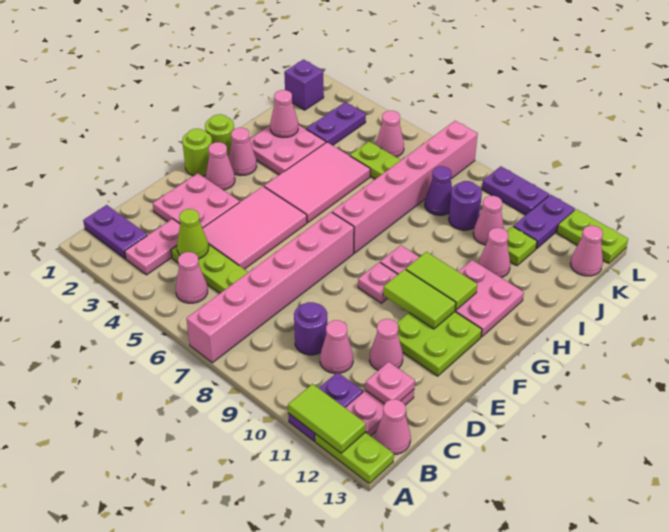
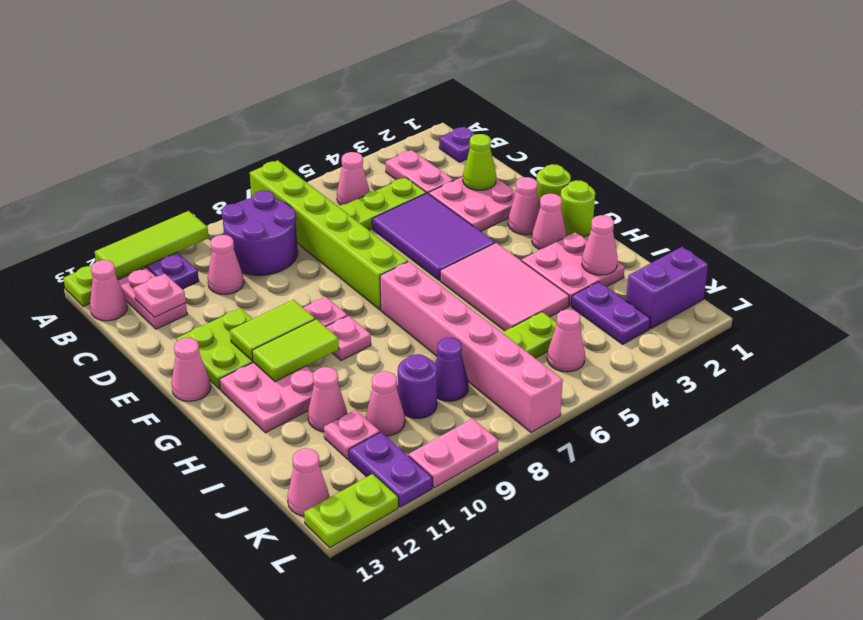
pink brick A7:F7 level 1 -> lime brick A7:F7 level 1
lime tile A11:A12 level 2 -> lime tile A10:A12 level 2
purple plate B1:B2 level 1 -> purple plate B1 level 1
lime cone C4 level 2 -> lime cone D2 level 2
purple round brick C9 level 1 -> purple round brick B8:C9 level 1
pink tile D4:F5 level 1 -> purple tile D4:F5 level 1
pink cone D11 level 1 -> pink cone F13 level 1
lime plate J11 level 1 -> pink plate J11 level 1
purple brick K1 level 1 -> purple brick K1:K2 level 1
purple plate L9:L10 level 1 -> pink plate L9:L10 level 1

